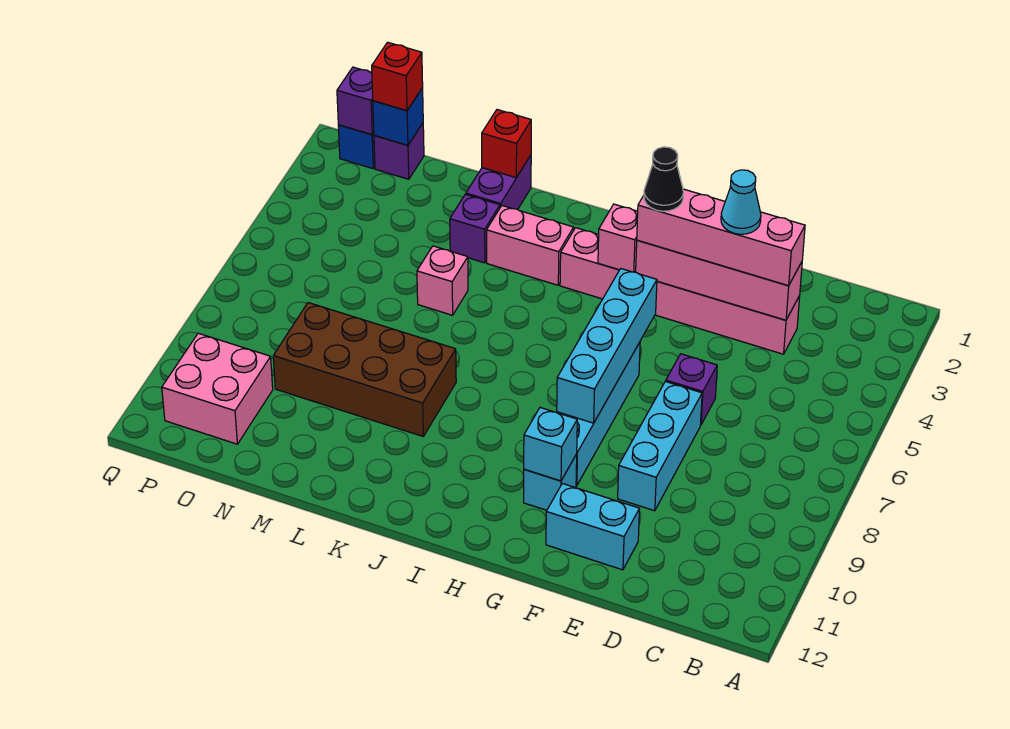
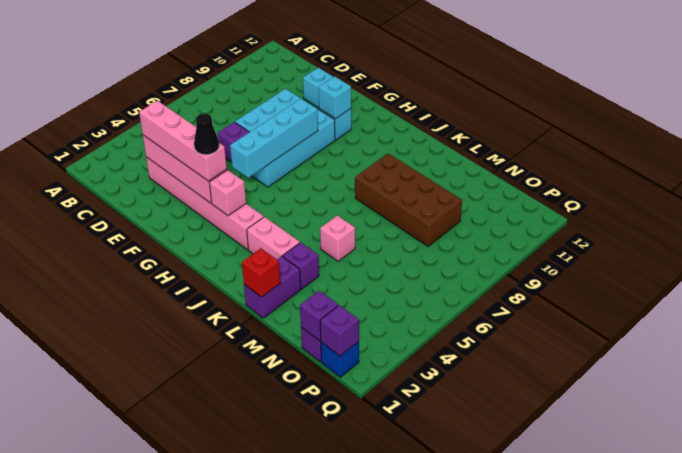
cyan cone E3 level 4 -> none
blue brick O1 level 2 -> purple brick O1 level 2
red brick O1 level 3 -> none
pink brick O10:P11 level 1 -> none

